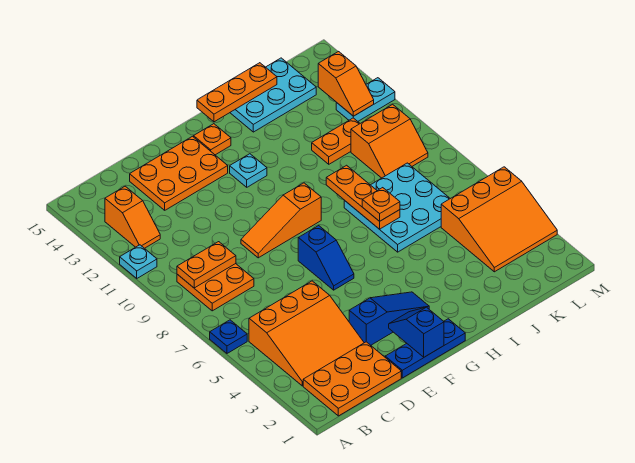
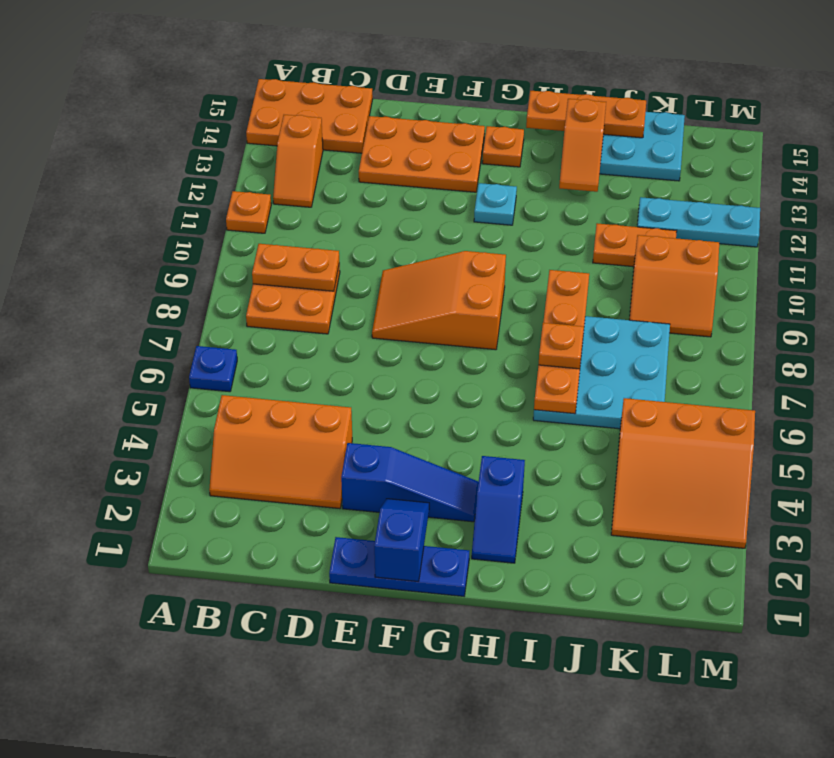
cyan plate A11 level 1 -> orange plate A11 level 1
orange plate B1:D2 level 1 -> orange plate A14:C15 level 1
orange slope B3:D5 level 1 top 5 -> orange slope B3:D4 level 1 top 4
orange slope E9:G9 level 1 top G -> orange slope E8:G9 level 1 top G
blue slope F6:F7 level 1 top 7 -> blue slope H2:H3 level 1 top 3
orange plate I7:I9 level 2 -> orange plate I6:I9 level 2
cyan plate L12:M12 level 1 -> cyan plate K12:M12 level 1
orange slope L12:L13 level 2 top 13 -> orange slope I13:I14 level 2 top 14

